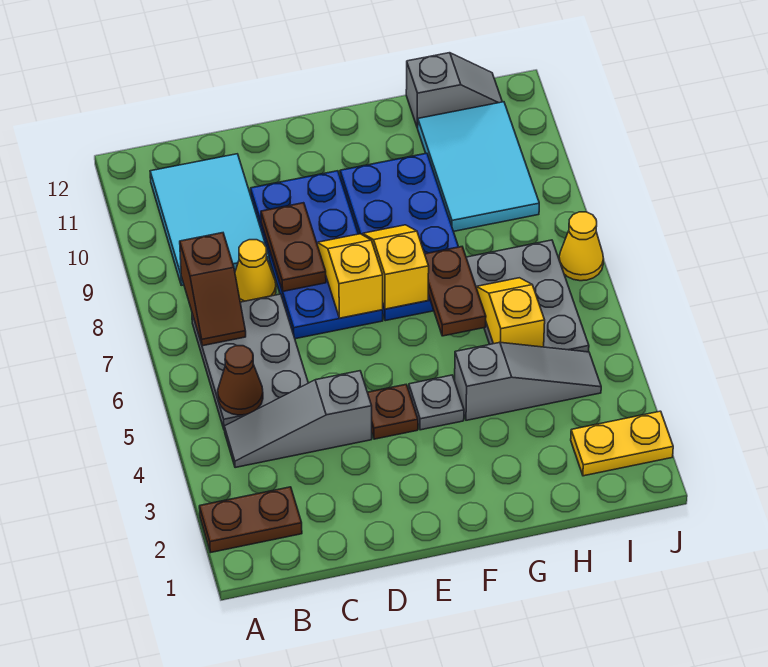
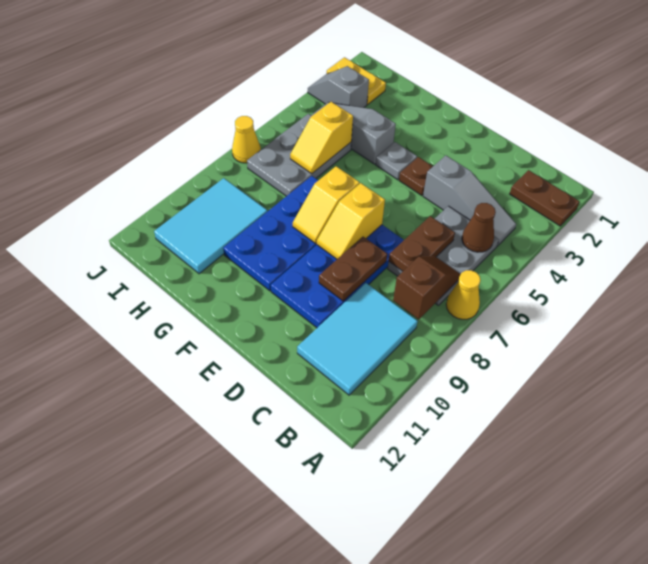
yellow cone C8 level 1 -> yellow cone A7 level 1
brown plate G6:G7 level 2 -> brown plate C6:C7 level 2
grey slope H12:I12 level 1 top H -> grey slope I3:J3 level 1 top I

